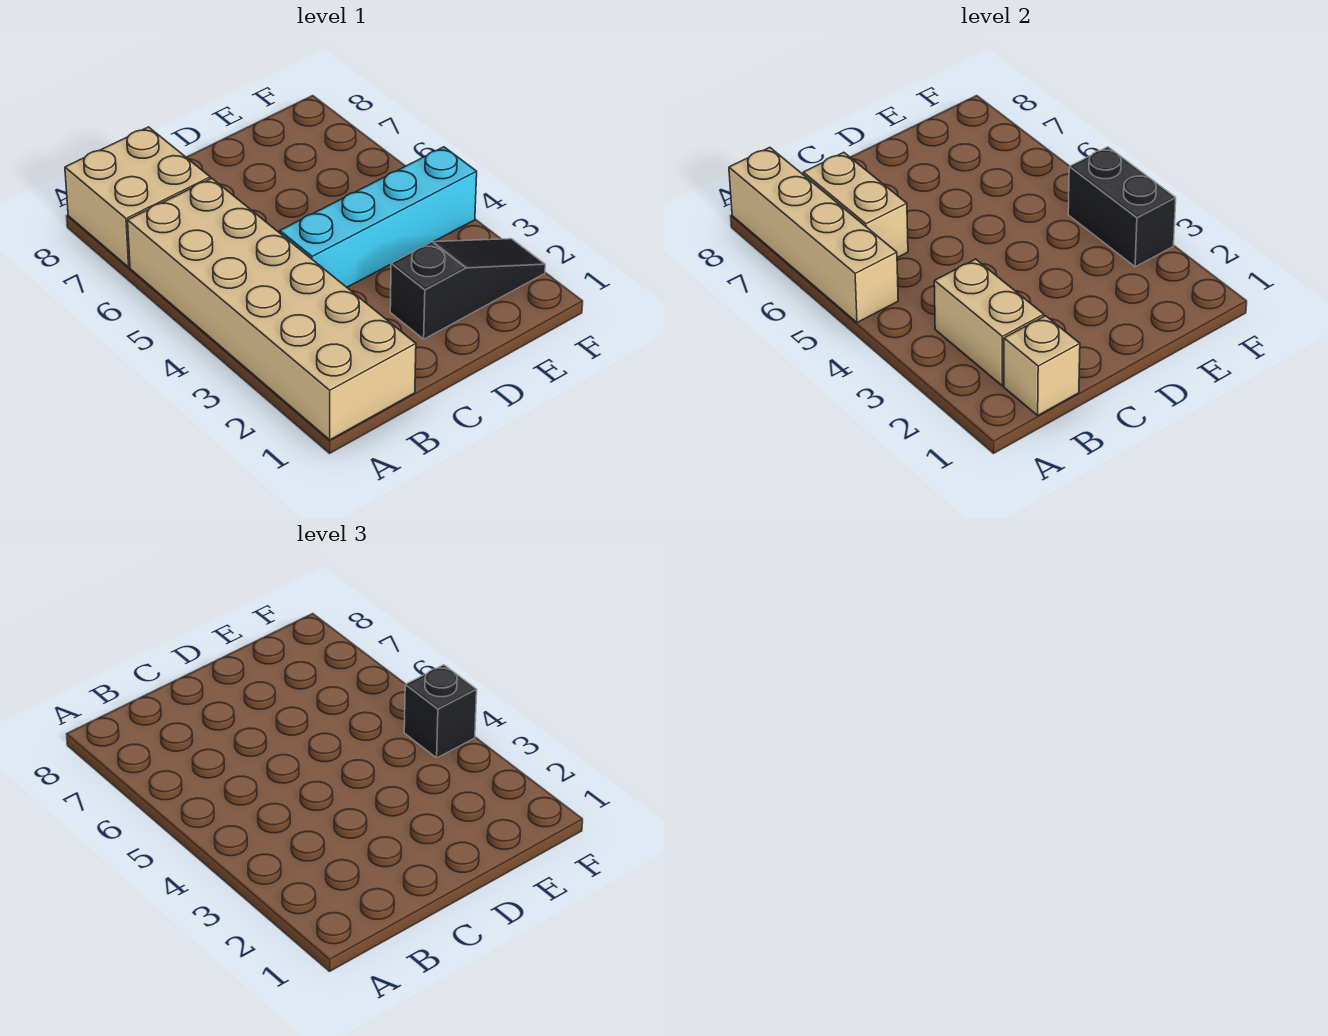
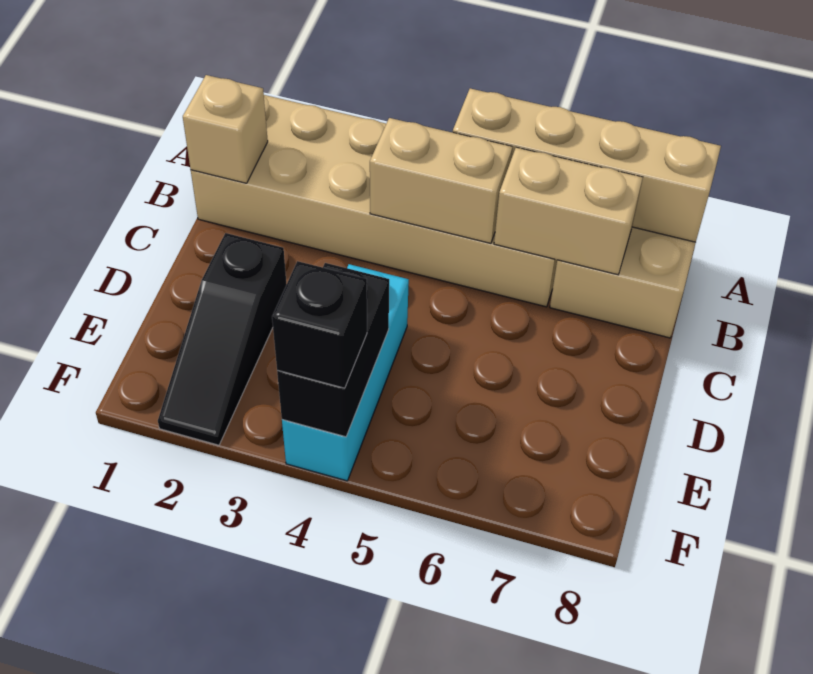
tan brick B2:B3 level 2 -> tan brick B4:B5 level 2
cyan brick C4:F4 level 1 -> cyan brick D4:F4 level 1
black brick F3:F4 level 2 -> black brick E4:F4 level 2

